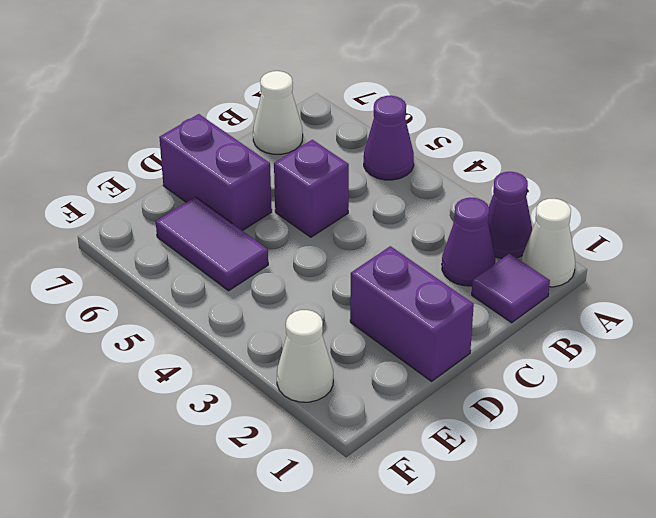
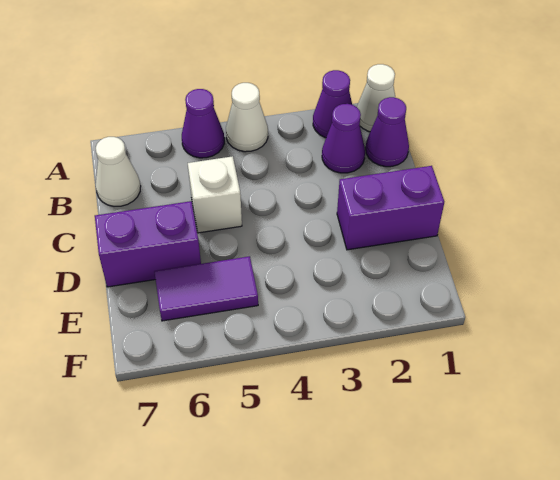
purple tile B1 level 1 -> purple cone B1 level 1
purple brick C5 level 1 -> white brick C5 level 1
white cone F2 level 1 -> white cone A4 level 1

